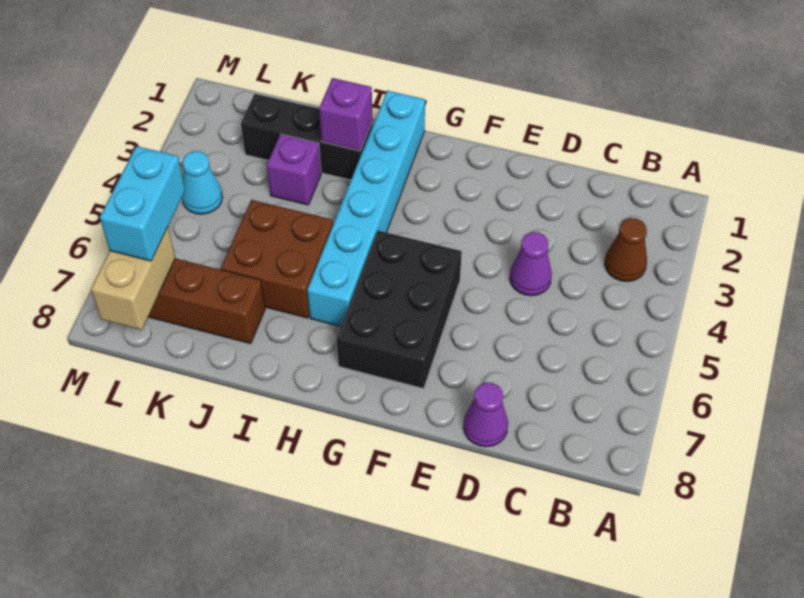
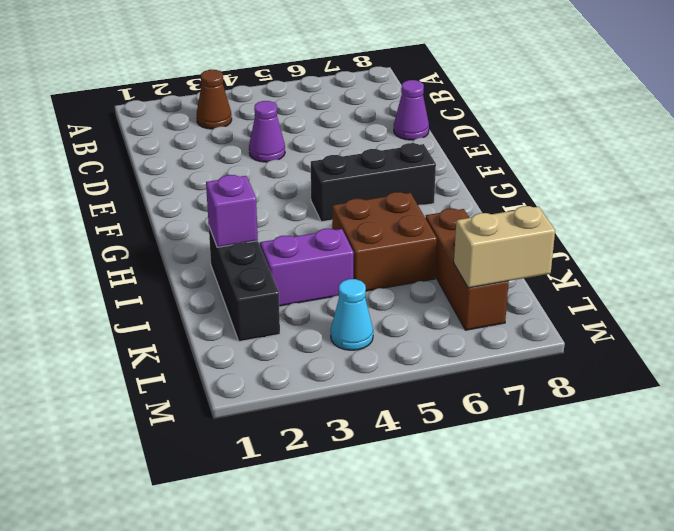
black brick F5:G7 level 1 -> black brick G5:G7 level 1
cyan brick H1:H6 level 1 -> none
purple brick J3 level 1 -> purple brick J3:J4 level 1
cyan brick L6:L7 level 3 -> none

